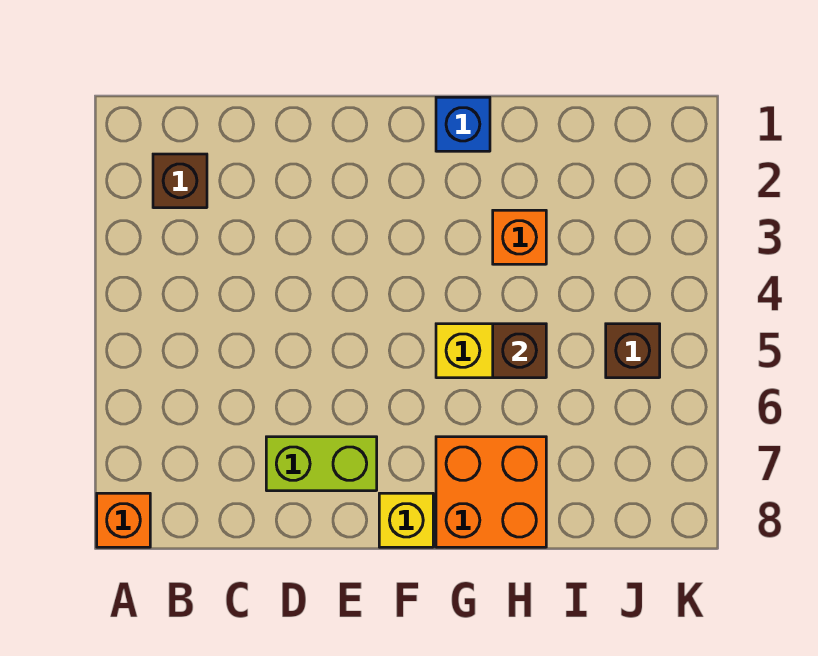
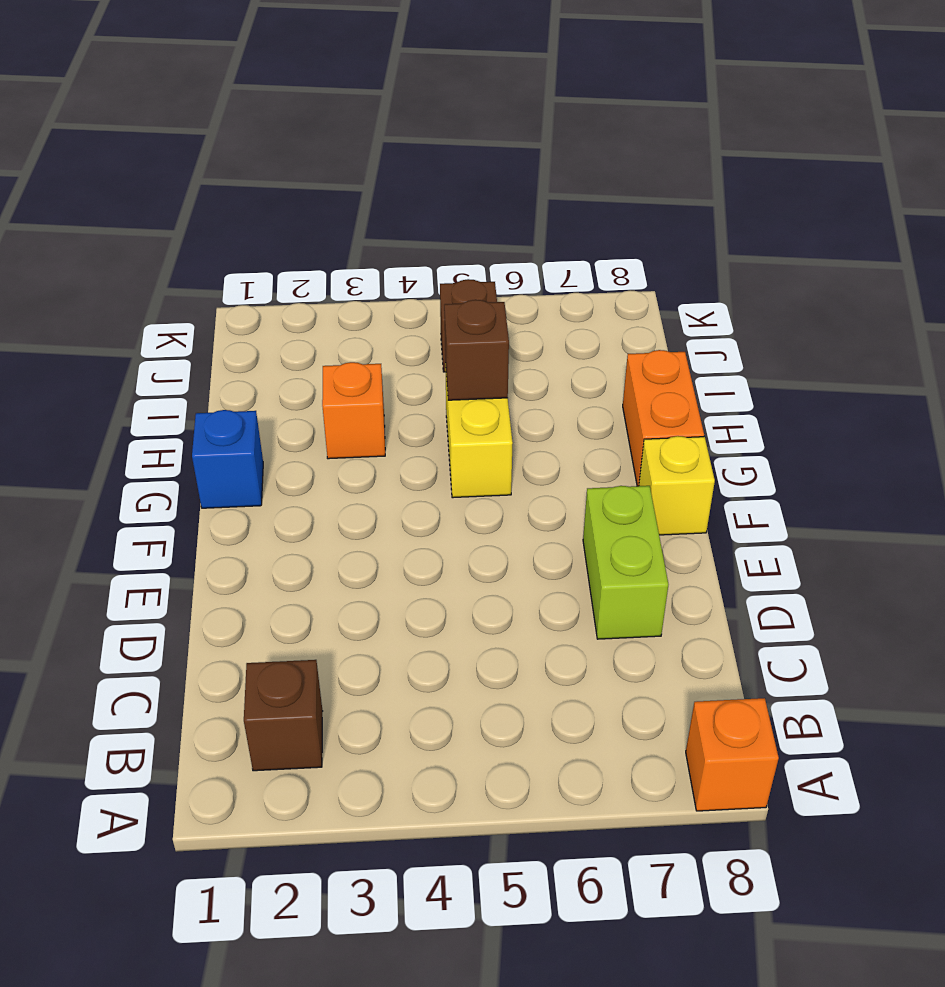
orange brick G7:H8 level 1 -> orange brick G8:H8 level 1

